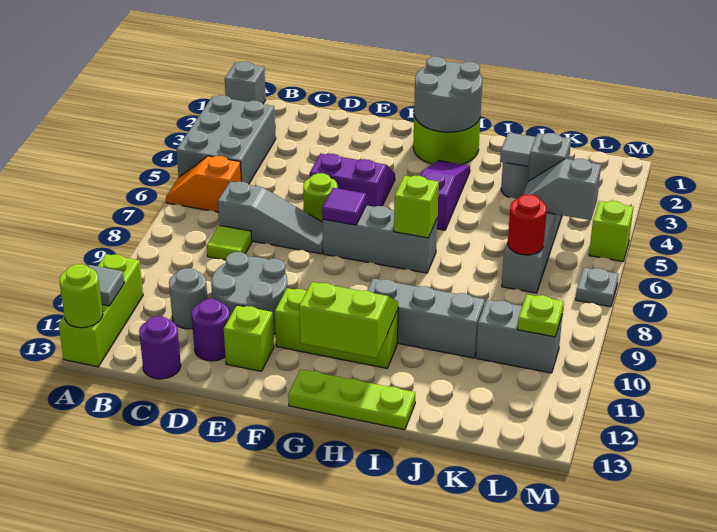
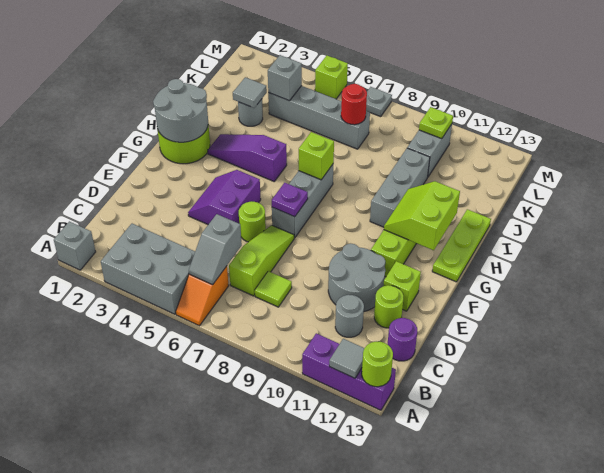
lime brick A11:A13 level 1 -> purple brick A11:A13 level 1
grey slope C7:E7 level 1 top C -> lime slope C7:E7 level 1 top C
purple round brick D12 level 1 -> lime round brick D12 level 1
purple tile F7 level 2 -> purple plate F7 level 2
grey slope K5:L5 level 2 top L -> grey slope B6:C6 level 2 top C

